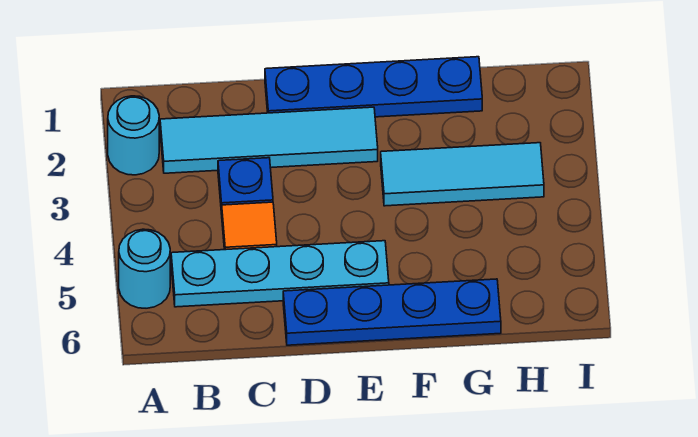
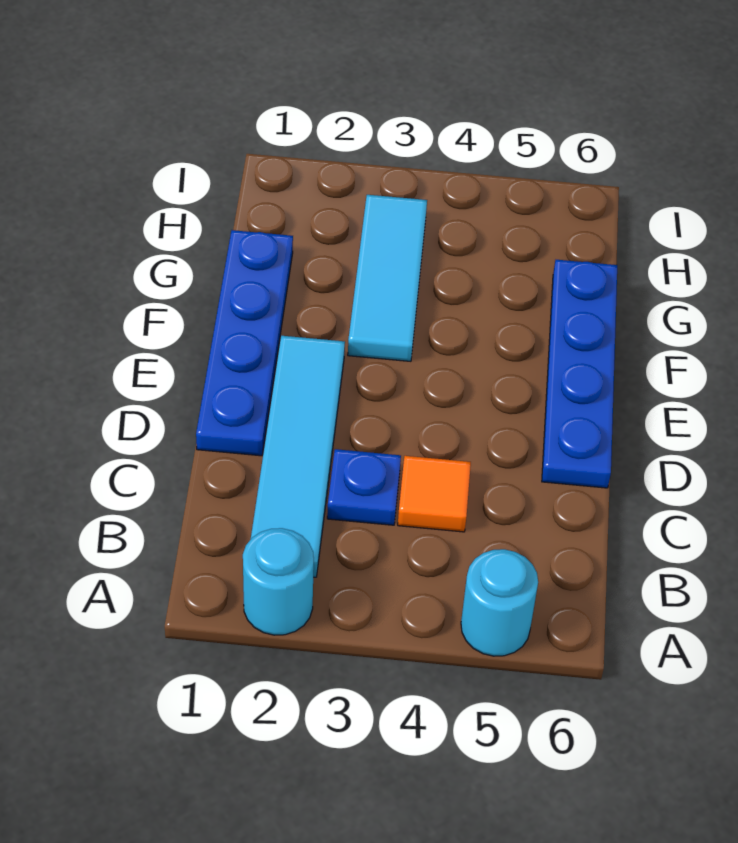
cyan plate B5:E5 level 1 -> none

